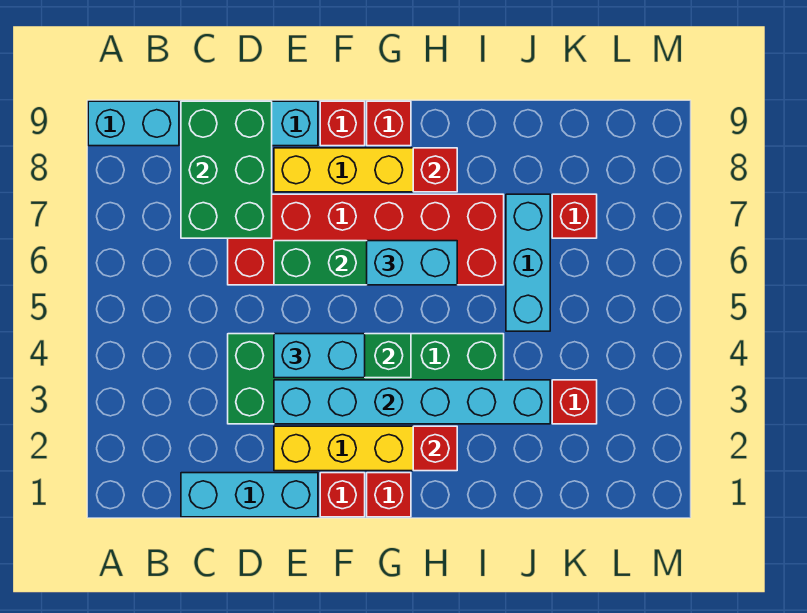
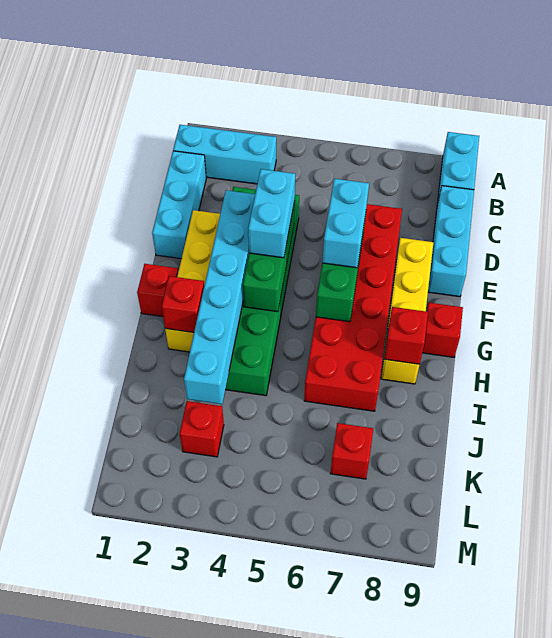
green brick C7:D9 level 2 -> none
red brick F1 level 1 -> none
red brick F9 level 1 -> none
cyan brick G6:H6 level 3 -> cyan brick E6:F6 level 3
cyan brick J5:J7 level 1 -> cyan brick B1:B3 level 1

